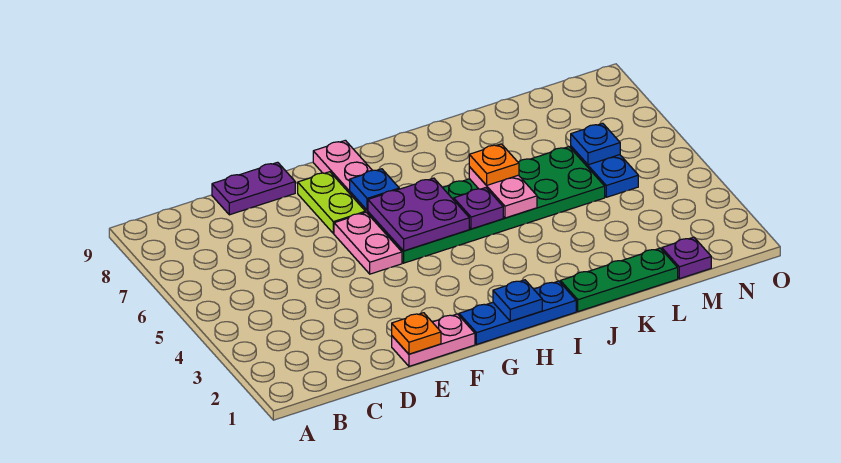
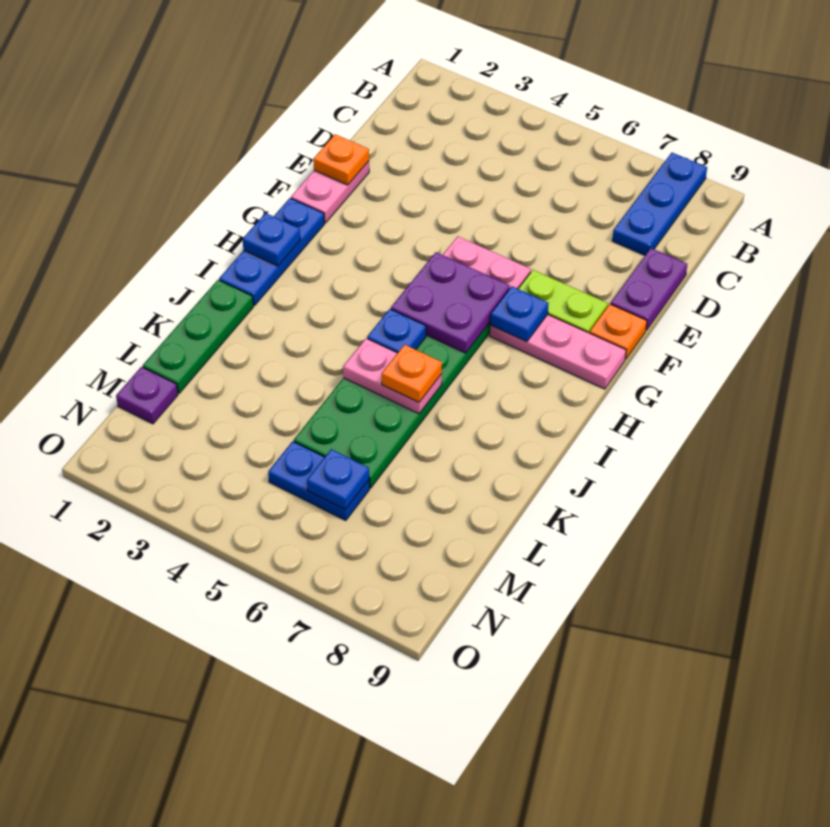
none -> blue plate A8:C8 level 1
none -> orange plate F9 level 1
purple plate I5 level 2 -> blue plate I5 level 2

